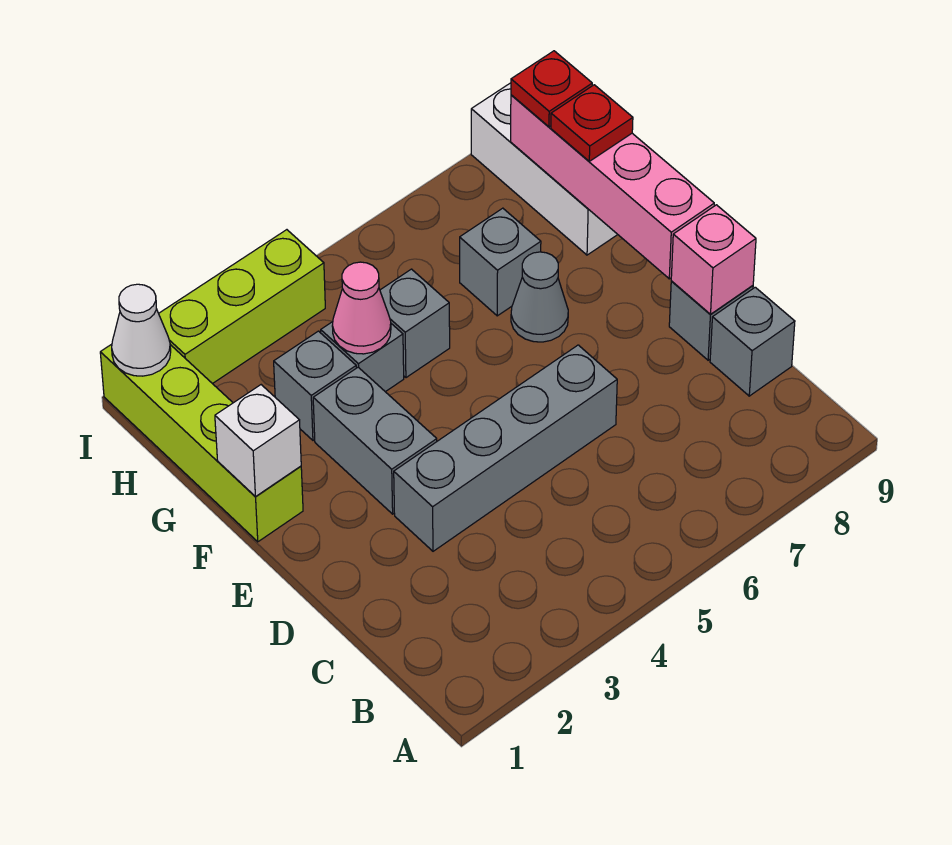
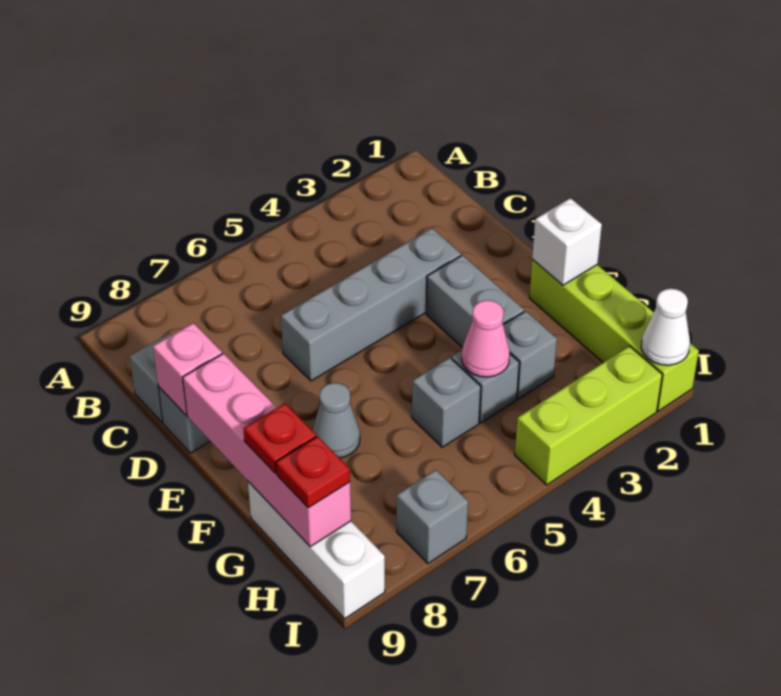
grey brick G7 level 1 -> grey brick I7 level 1

